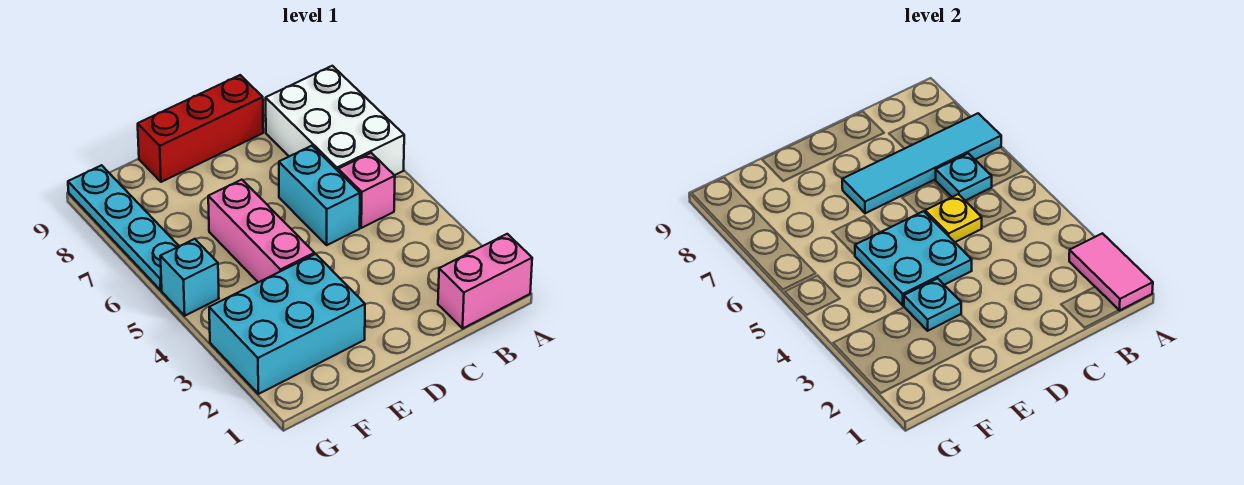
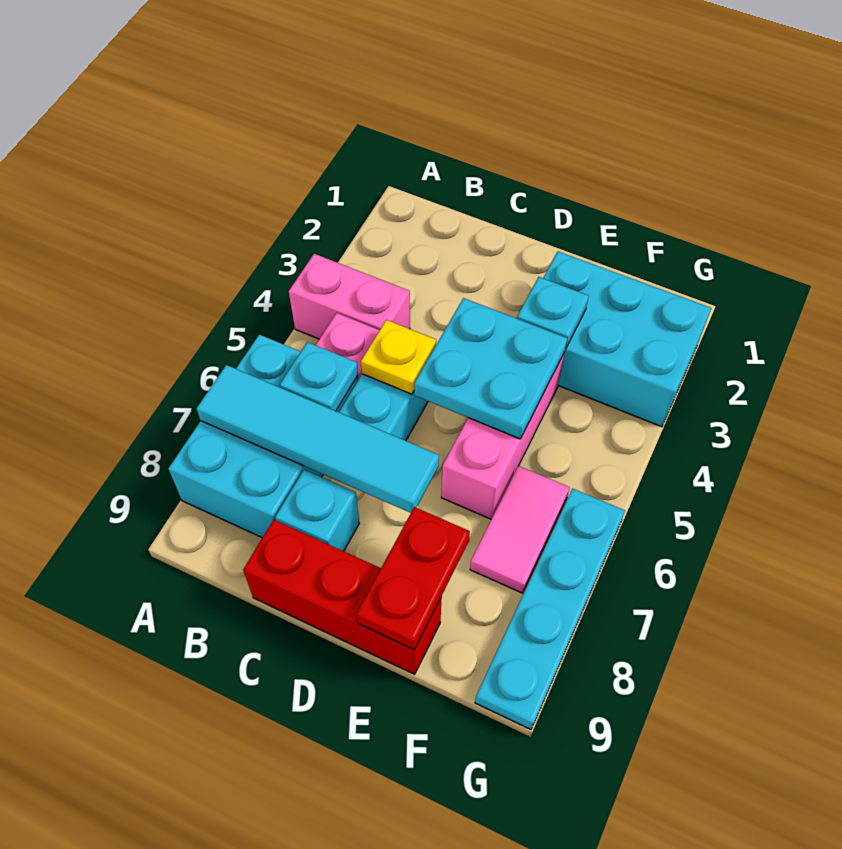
pink brick A1:B1 level 1 -> pink brick A4:B4 level 1
pink tile A1:A2 level 2 -> pink tile F6:F7 level 1
white brick A6:B8 level 1 -> cyan brick A6:B8 level 1
none -> red plate E8:E9 level 2
cyan brick G5 level 1 -> cyan brick C8 level 1

